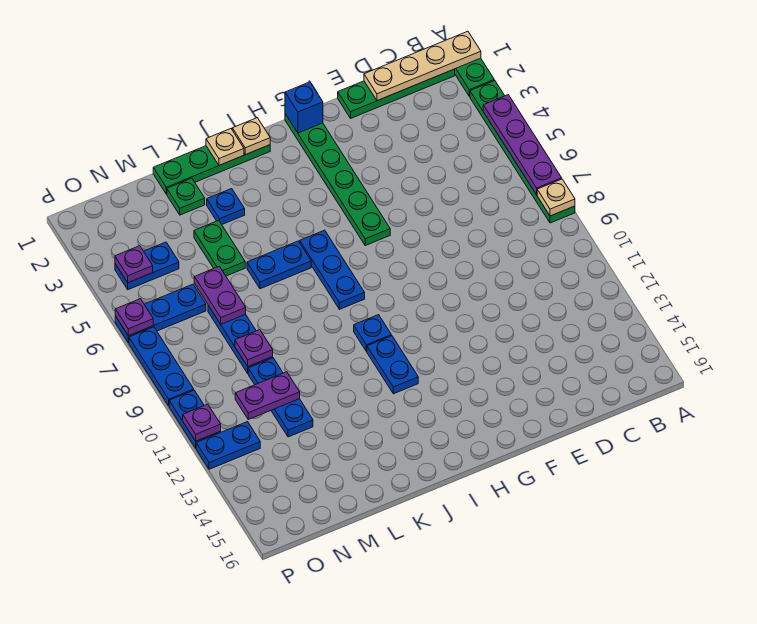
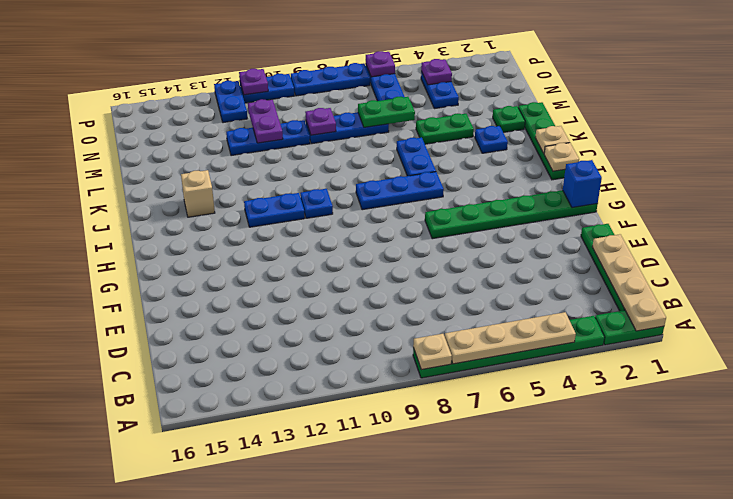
purple plate A4:A7 level 2 -> tan plate A4:A7 level 2
none -> tan brick J14 level 1
purple plate M6:M7 level 2 -> green plate M6:M7 level 2

